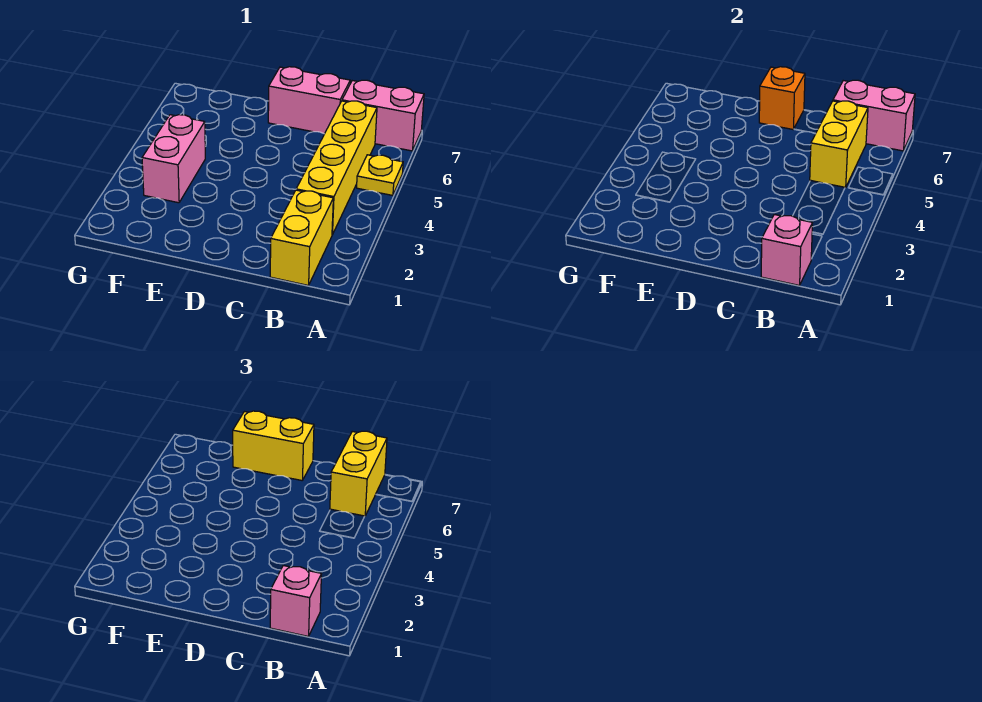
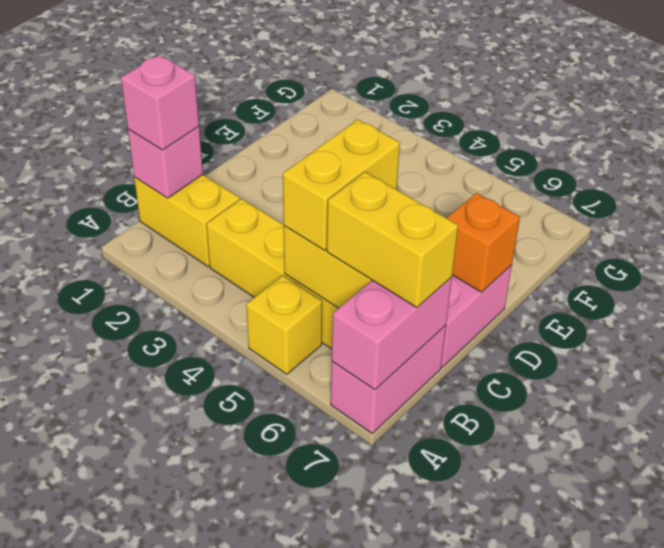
yellow plate A5 level 1 -> yellow brick A5 level 1
yellow brick D7:E7 level 3 -> yellow brick B5:C5 level 3
pink brick F3:F4 level 1 -> none

